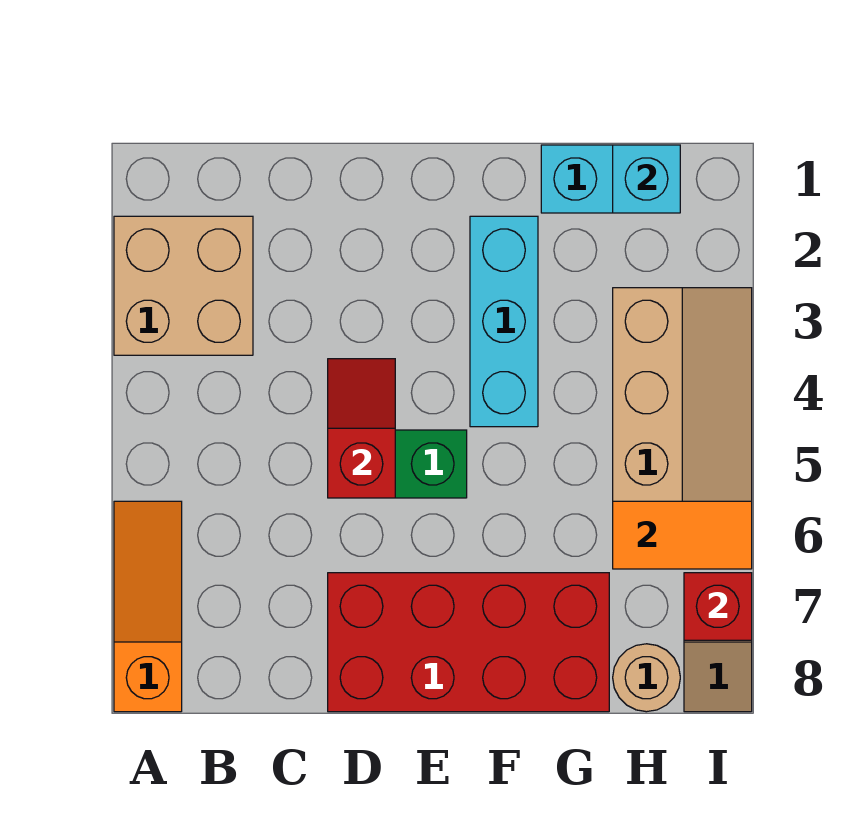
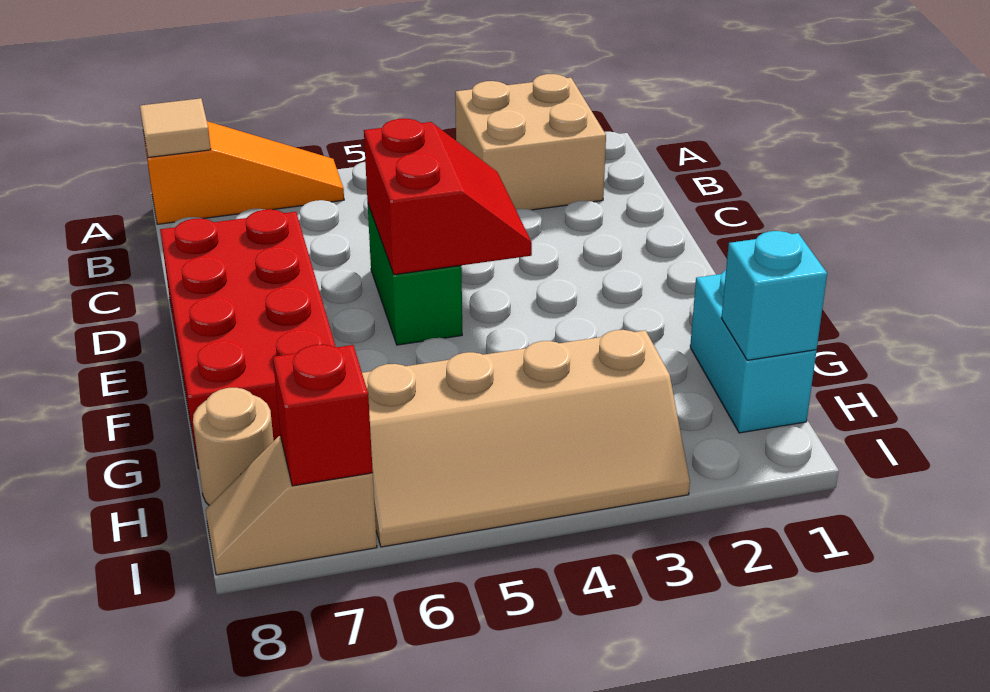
none -> tan tile A8 level 2
red slope D4:D5 level 2 top 5 -> red slope D4:E5 level 2 top 5
cyan brick F2:F4 level 1 -> none
orange tile H6:I6 level 2 -> none

